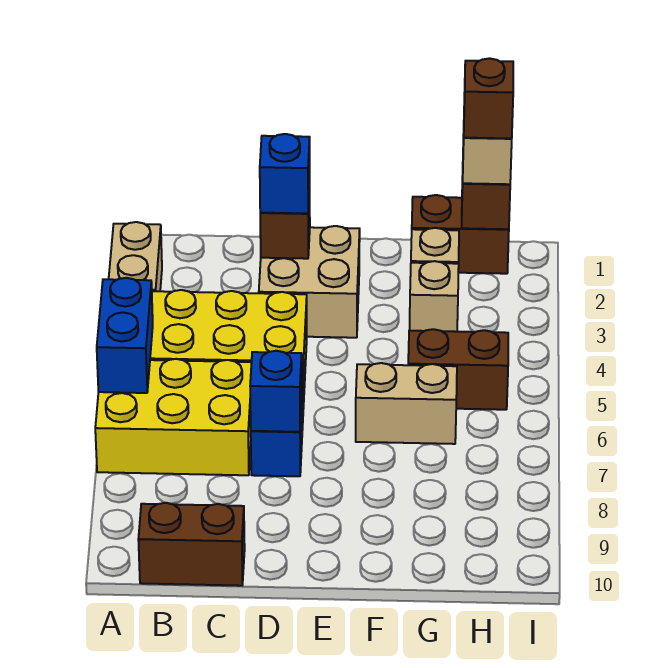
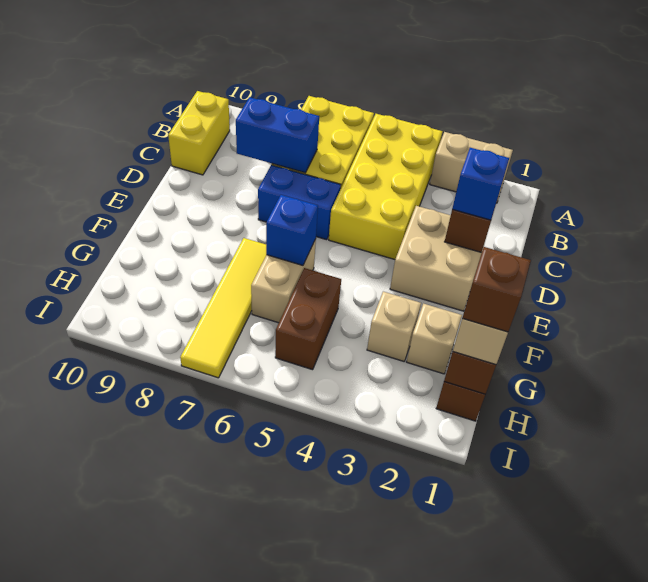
blue brick A5:A6 level 2 -> blue brick C7:C8 level 2
brown brick B10:C10 level 1 -> yellow brick B10:C10 level 1
blue brick D7 level 2 -> blue brick F6 level 2
none -> yellow tile F7:I7 level 1

